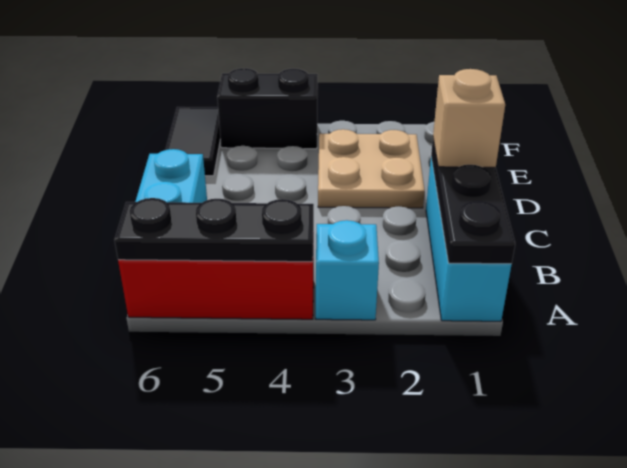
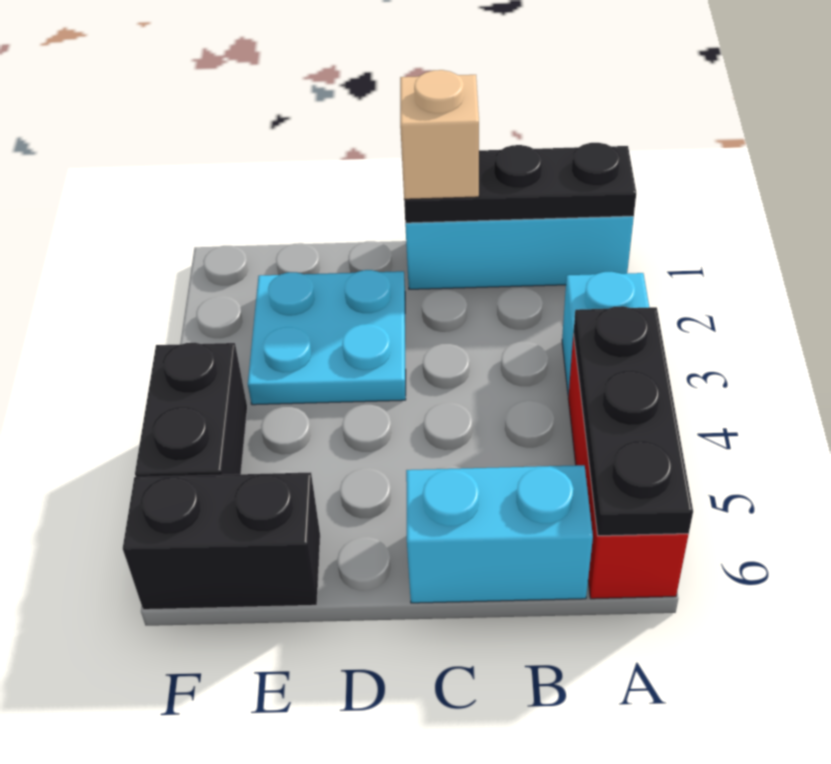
tan plate D2:E3 level 1 -> cyan plate D2:E3 level 1
black tile E6:F6 level 1 -> black brick E6:F6 level 1

